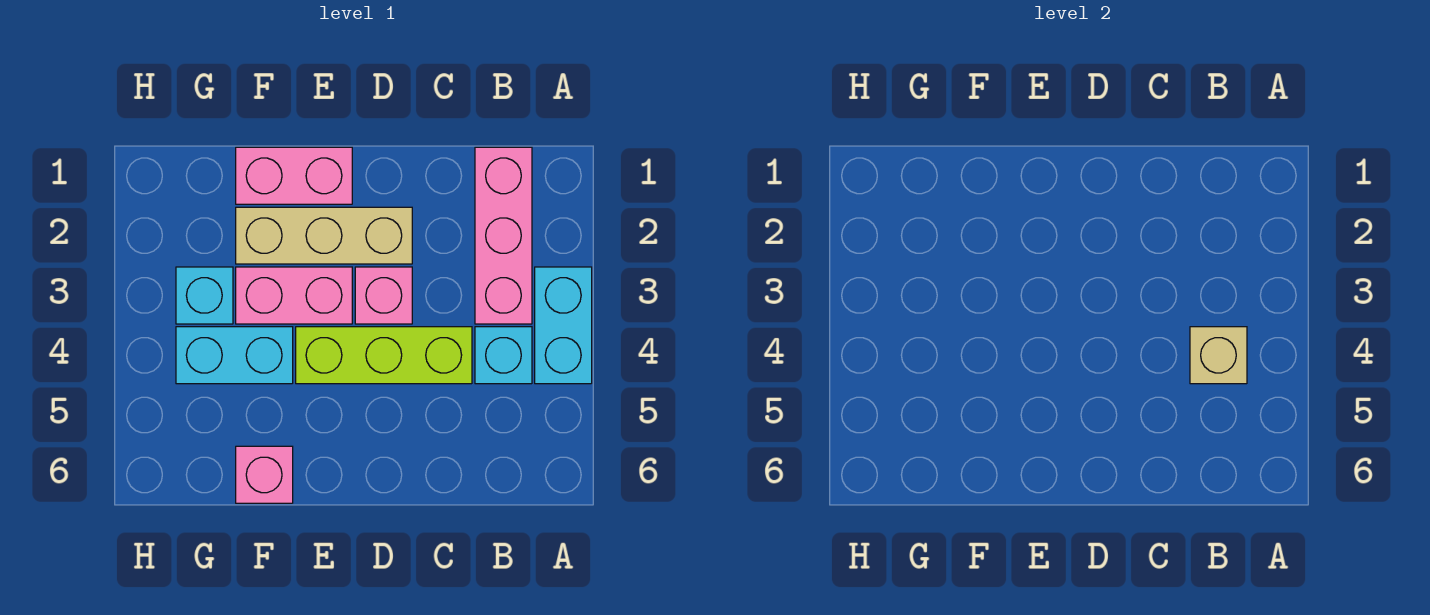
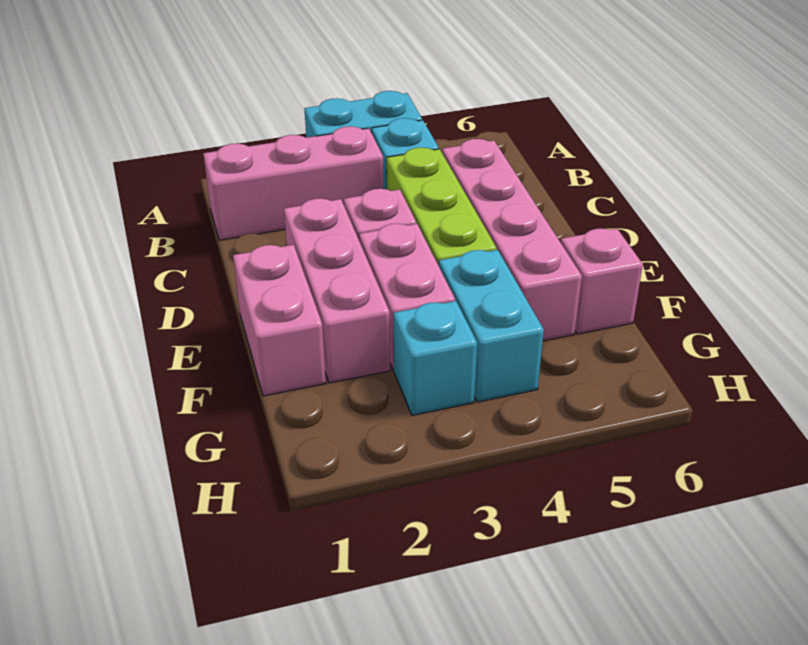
tan brick B4 level 2 -> none
none -> pink brick C5:F5 level 1
tan brick D2:F2 level 1 -> pink brick D2:F2 level 1

